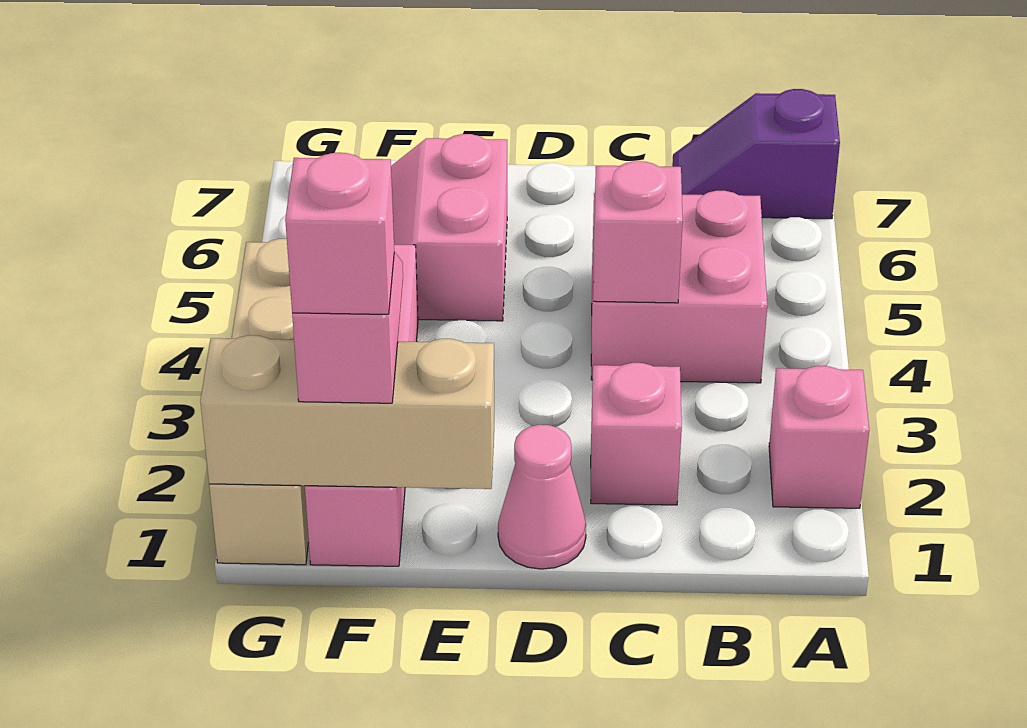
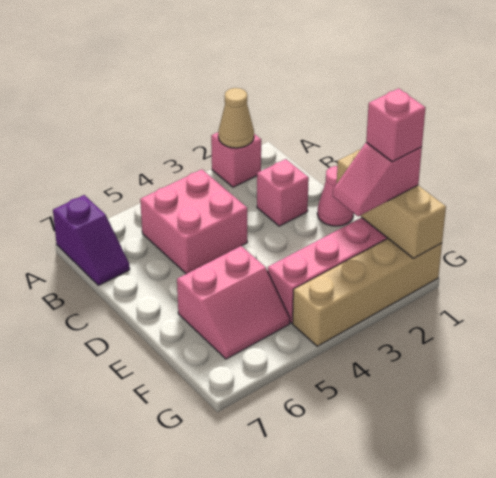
none -> tan cone A2 level 2
pink brick C4 level 2 -> none

